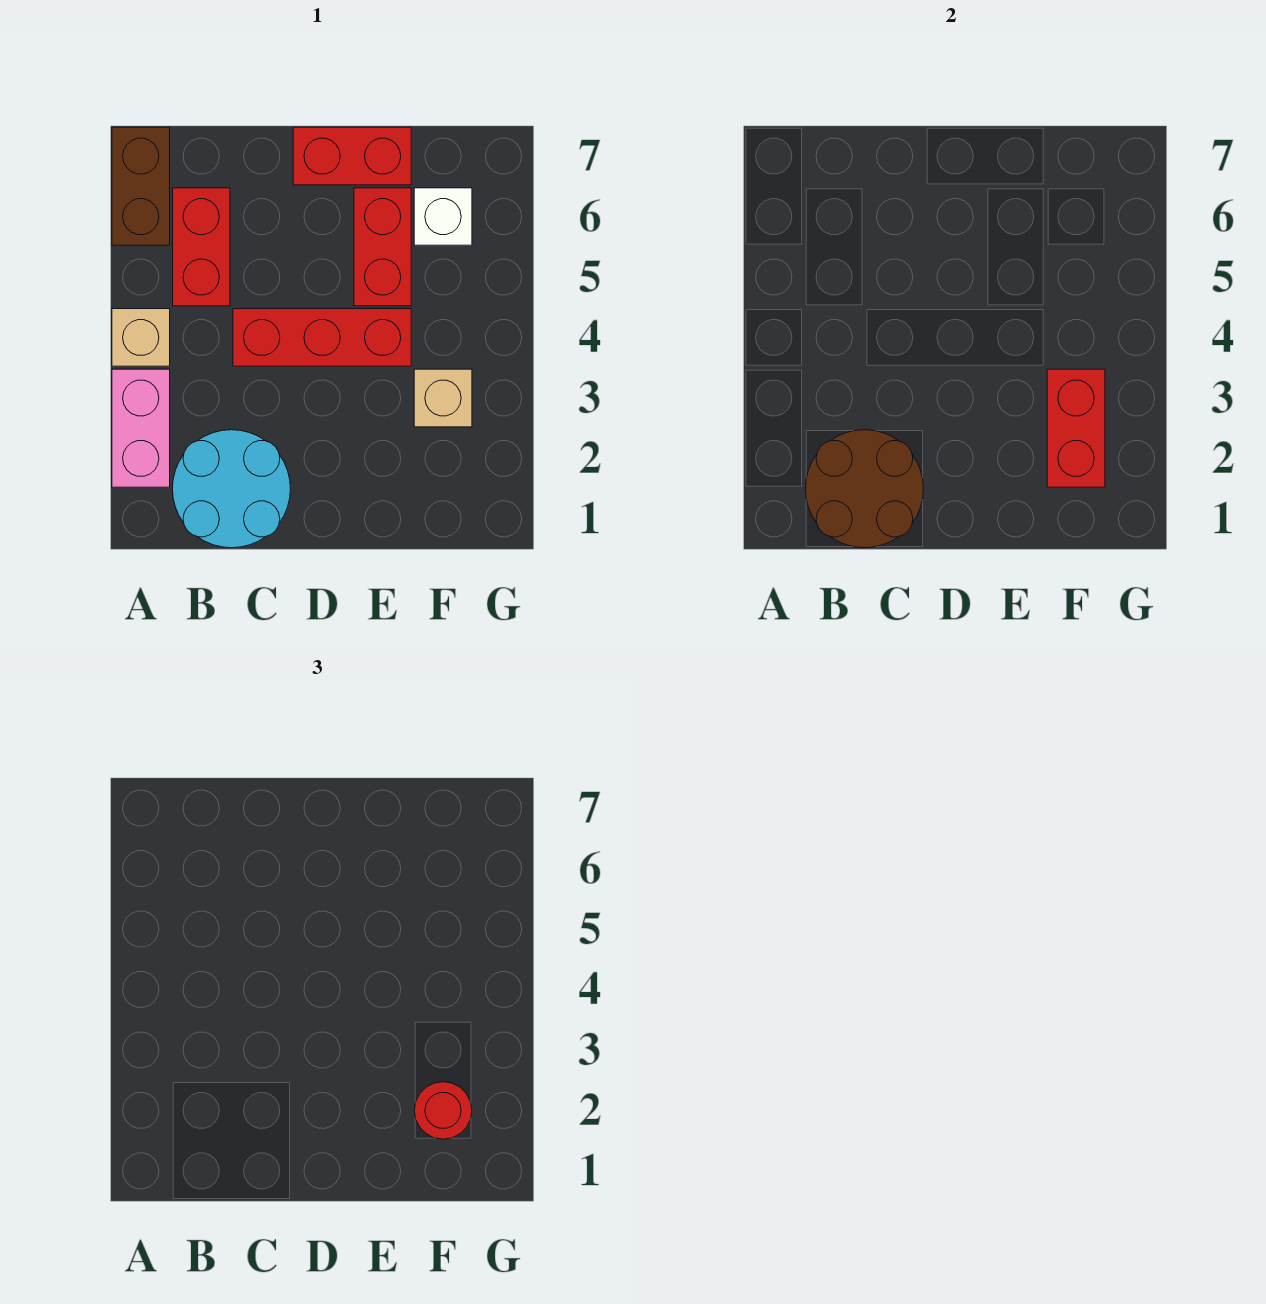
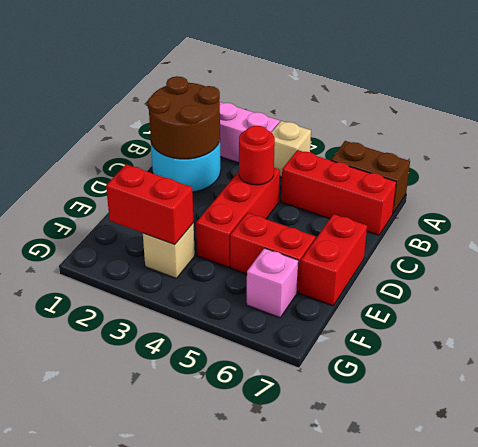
red brick B5:B6 level 1 -> red brick B5:B7 level 1
red round brick F2 level 3 -> red round brick C4 level 2
white brick F6 level 1 -> pink brick F6 level 1

